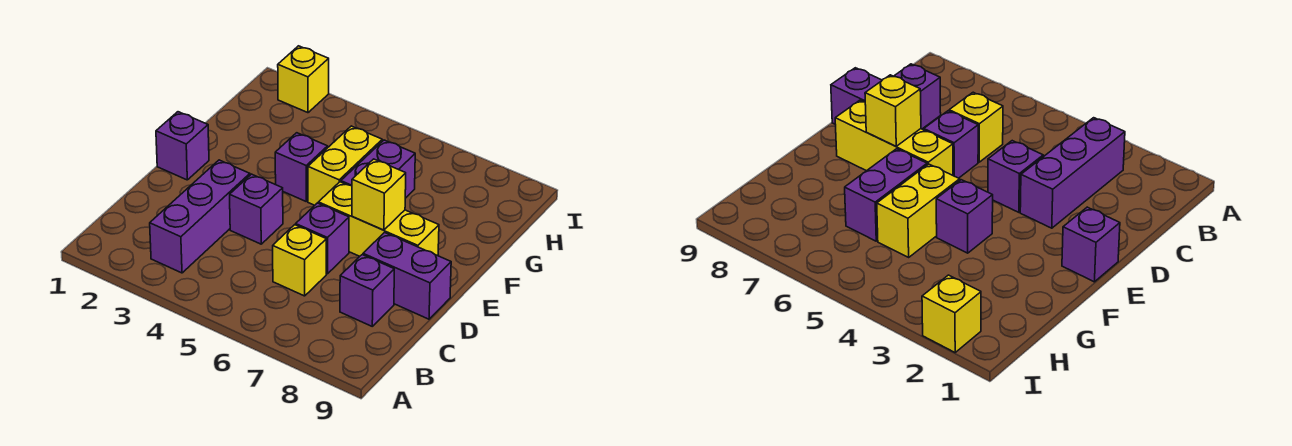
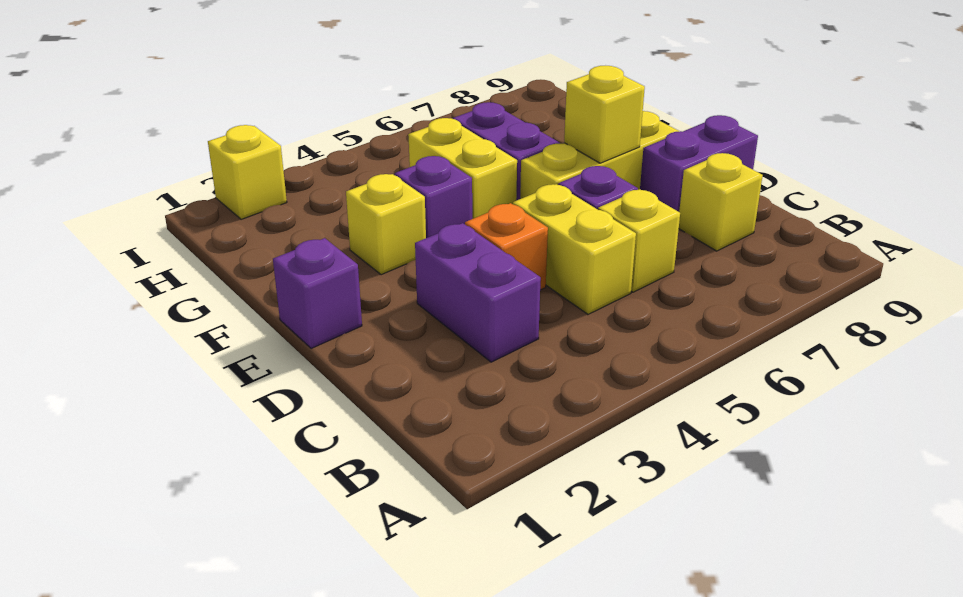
purple brick B3:D3 level 1 -> purple brick C3:D3 level 1
none -> yellow brick C5:D5 level 1
purple brick C8 level 1 -> yellow brick C8 level 1
purple brick D4 level 1 -> orange brick D4 level 1
none -> yellow brick F3 level 1

